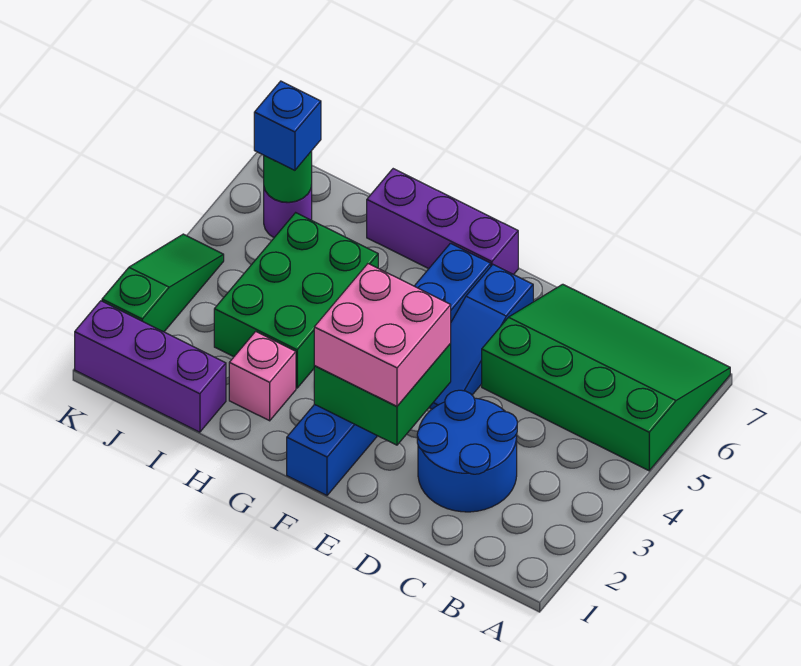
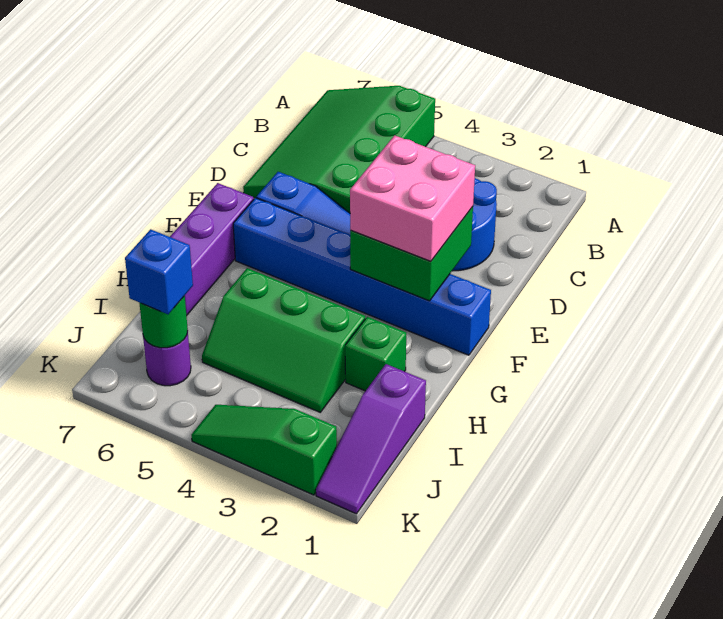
pink brick H2 level 1 -> green brick H2 level 1
green brick H3:I5 level 1 -> green slope H3:I5 level 1 top H
purple brick I1:K1 level 1 -> purple slope I1:K1 level 1 top I

